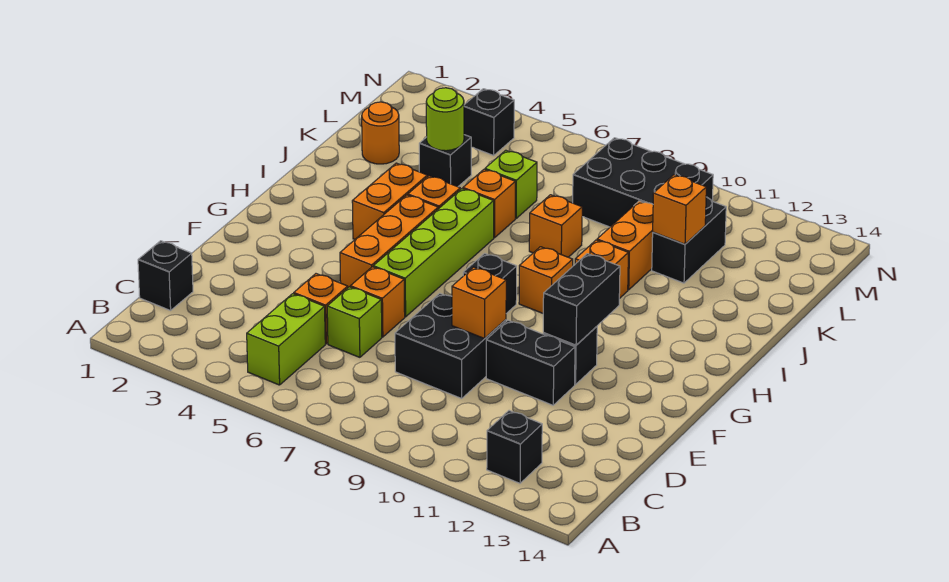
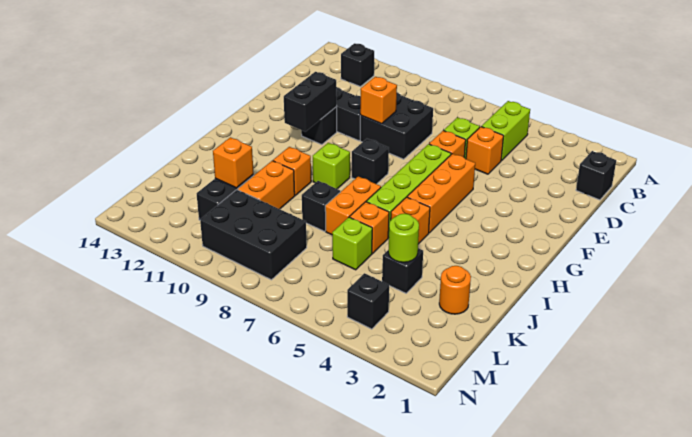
orange brick H4:I4 level 1 -> orange brick I7:J7 level 1
orange brick H9 level 1 -> lime brick H9 level 1
orange brick J8 level 1 -> black brick J8 level 1

